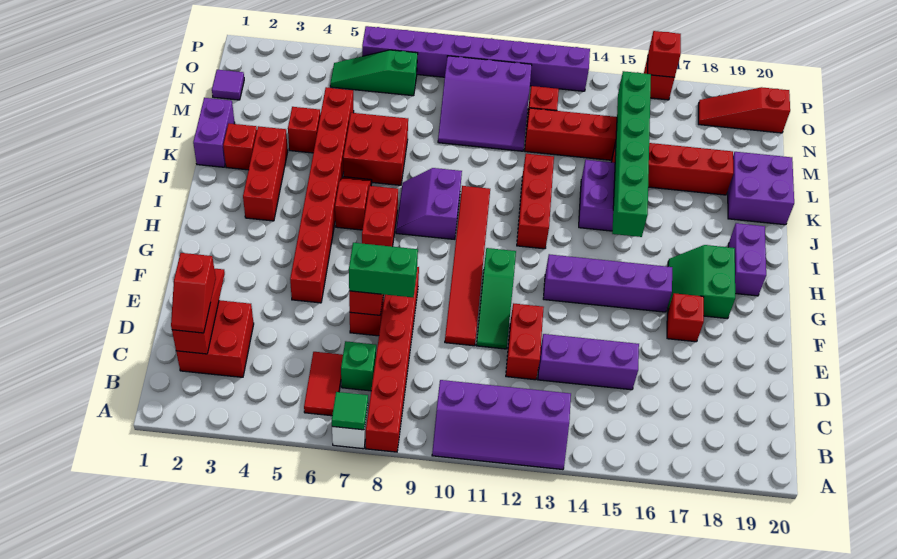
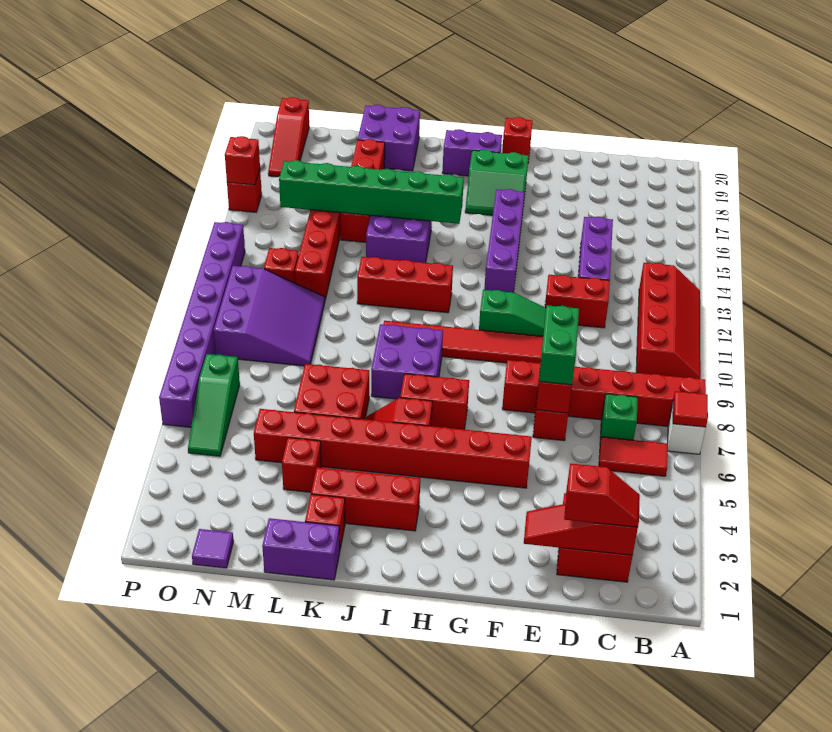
green tile A7 level 2 -> red tile A7 level 2
purple slope A10:B13 level 1 top B -> red slope A10:B13 level 1 top B
red brick F17 level 1 -> red brick G20 level 1
purple slope I8:J9 level 1 top 9 -> purple brick I8:J9 level 1

